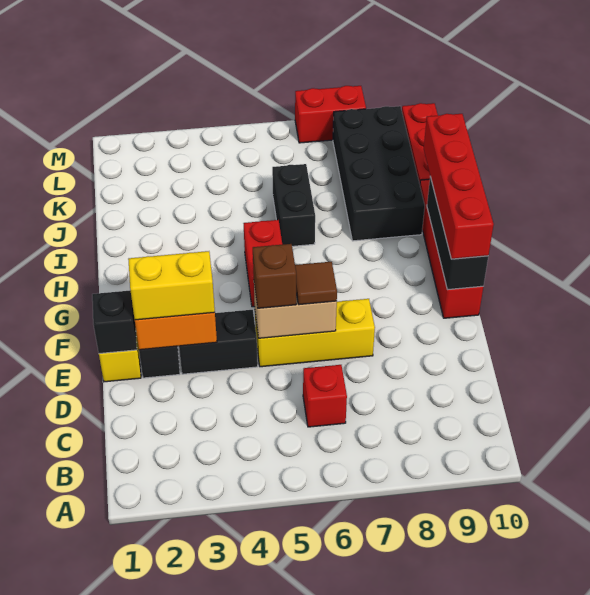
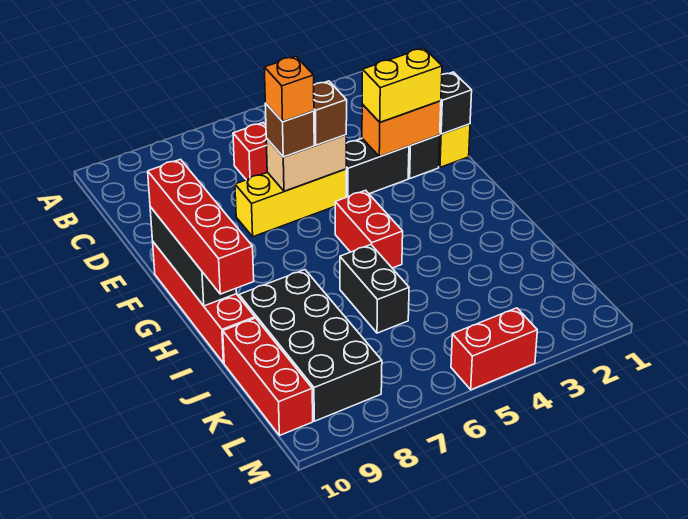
brown tile E6 level 3 -> brown brick E6 level 3
none -> orange brick E6 level 4
red brick M7:M8 level 1 -> red brick M4:M5 level 1

